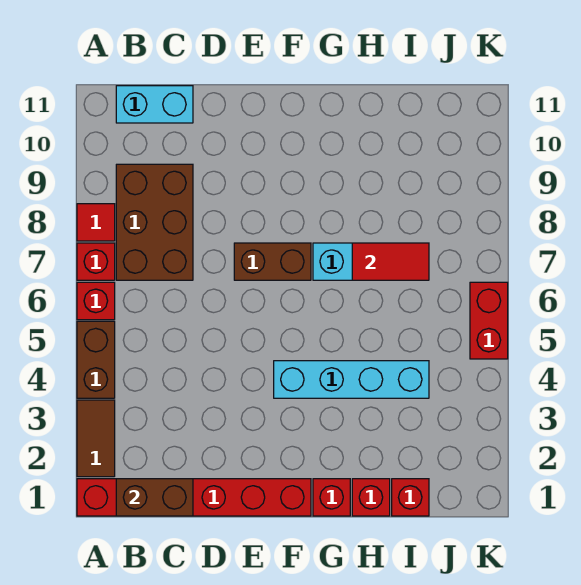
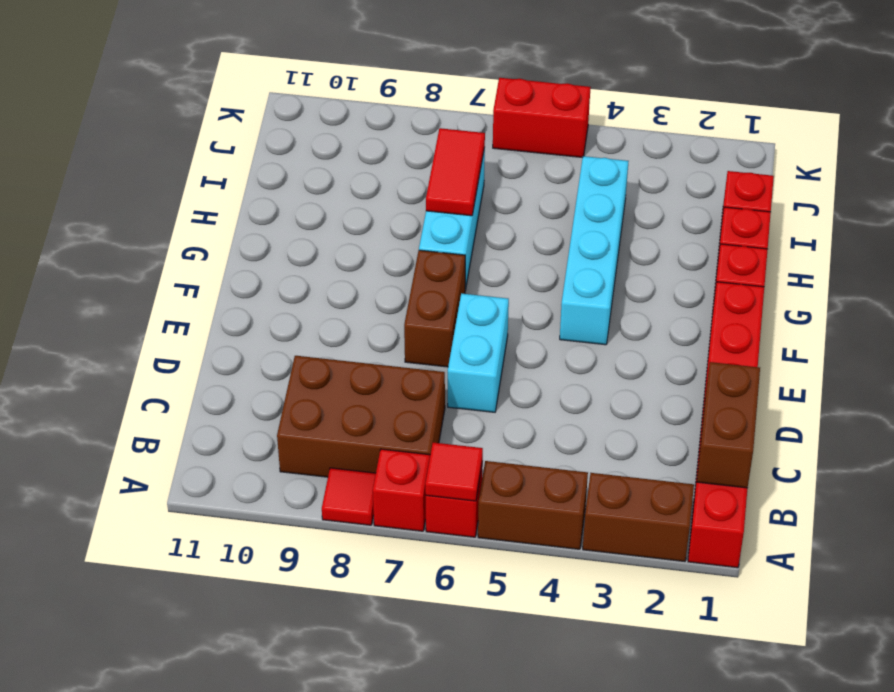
brown tile A2:A3 level 1 -> brown brick A2:A3 level 1
none -> red tile A6 level 2
cyan brick B11:C11 level 1 -> cyan brick D6:E6 level 1

